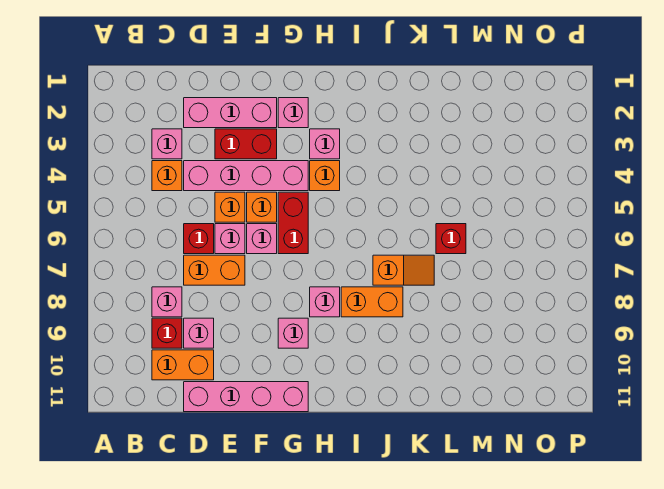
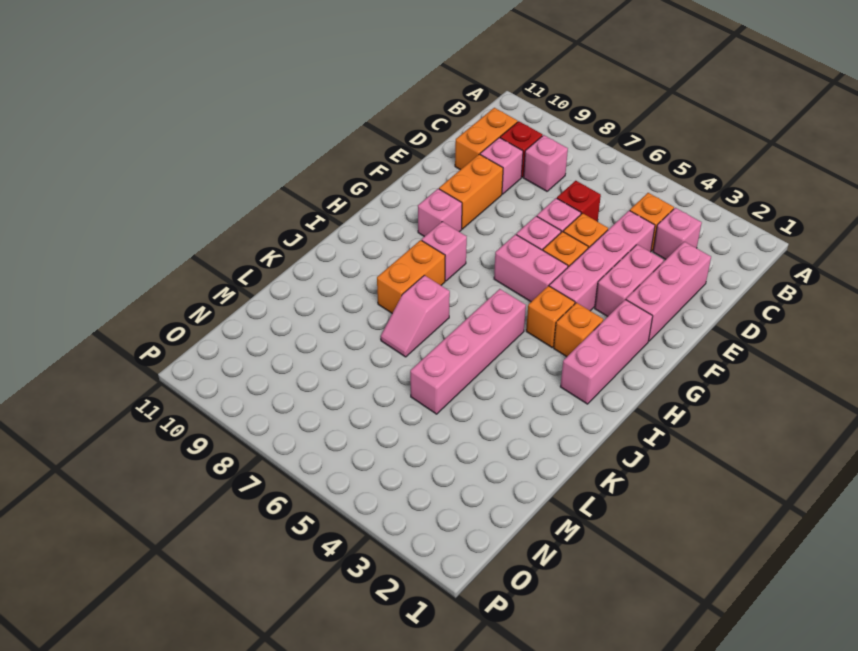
orange brick D7:E7 level 1 -> orange brick E9:F9 level 1
pink brick D11:G11 level 1 -> pink brick I5:L5 level 1
red brick E3:F3 level 1 -> pink brick E3:F3 level 1
pink brick G2 level 1 -> pink brick G2:I2 level 1
red brick G5:G6 level 1 -> pink brick G5:G6 level 1
pink brick H3 level 1 -> orange brick H3 level 1
orange slope J7:K7 level 1 top J -> pink slope J7:K7 level 1 top J
red brick L6 level 1 -> none

